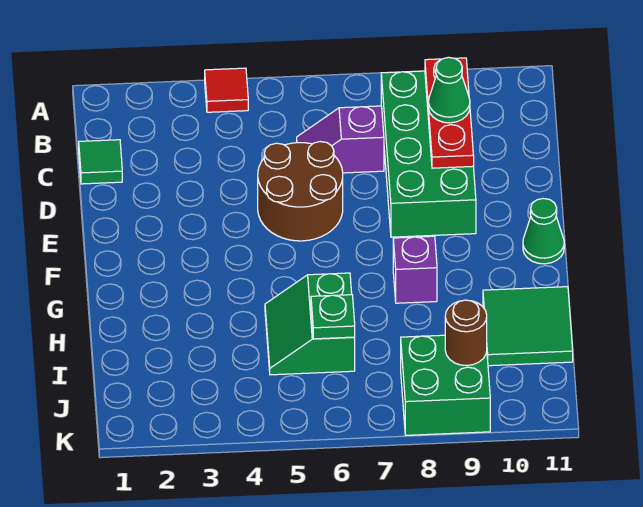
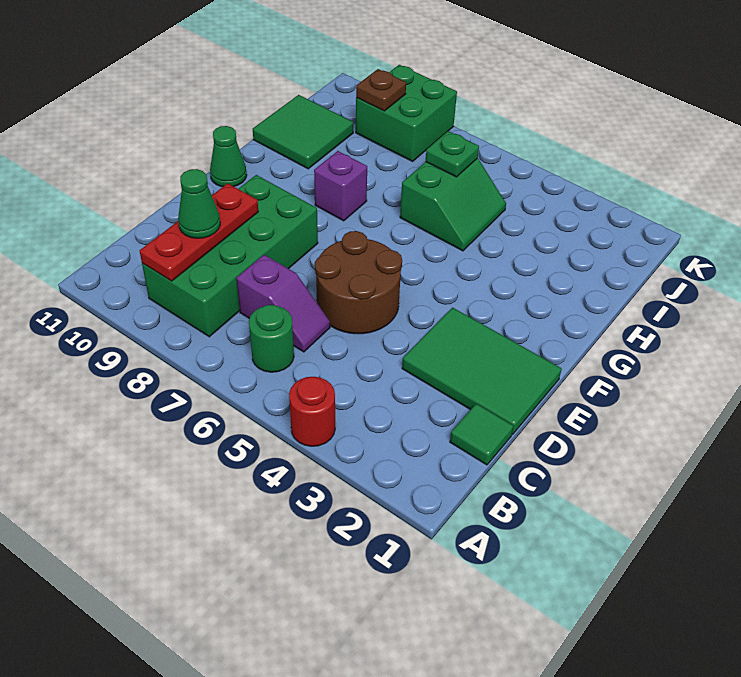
red tile A4 level 1 -> red round brick A4 level 1
none -> green round brick B6 level 1
none -> green tile D1:E3 level 1
brown round brick J9 level 2 -> brown plate J9 level 2

